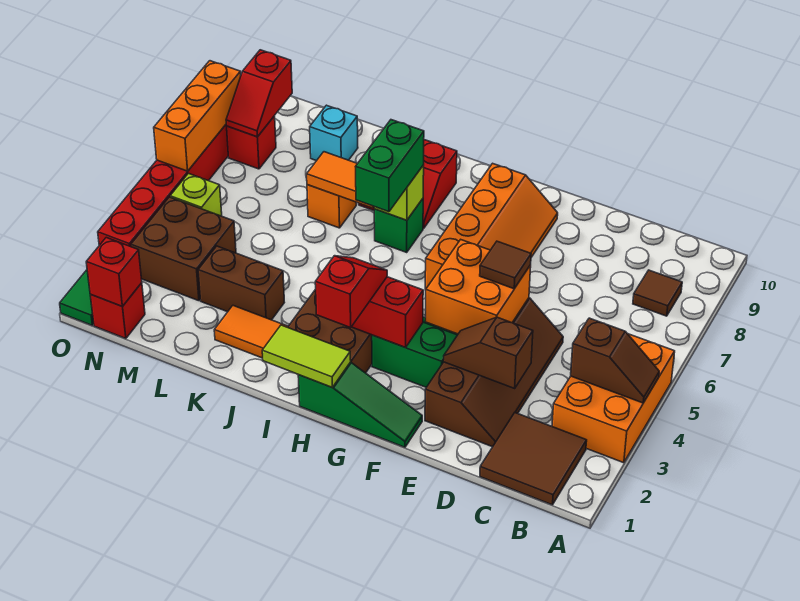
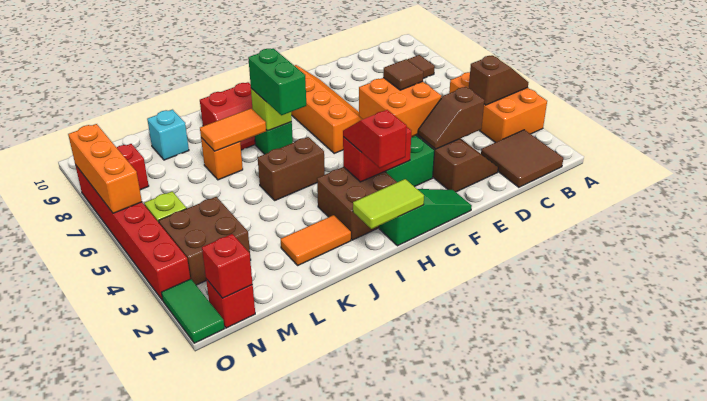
brown brick K3:L3 level 1 -> brown brick I5:J5 level 1
red slope N8:N9 level 2 top 9 -> none

